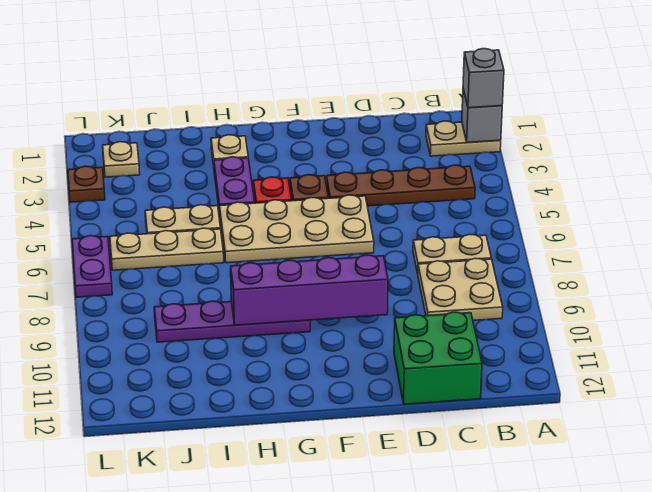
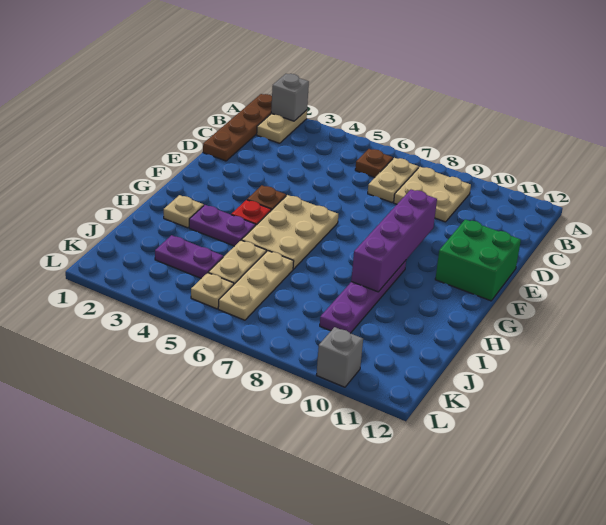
grey brick A2 level 3 -> grey brick L10 level 1
brown plate B4:E4 level 1 -> brown plate A1:D1 level 1
green brick C11:D12 level 1 -> green brick E11:F12 level 1
tan plate E5:H6 level 1 -> tan plate F5:H6 level 1
tan plate K2 level 1 -> tan plate K5 level 1
brown plate L3 level 1 -> brown plate B6 level 1
purple plate L6:L7 level 1 -> purple plate J3:J4 level 1

